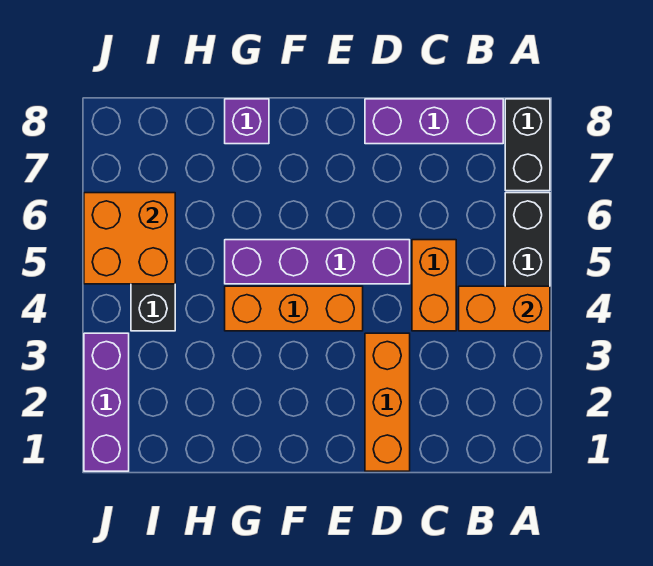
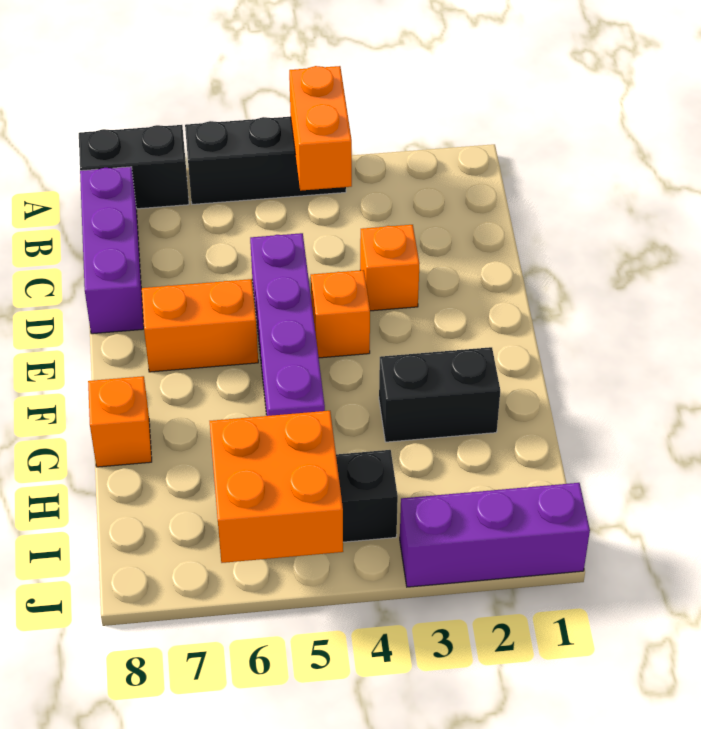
orange brick C4:C5 level 1 -> orange brick E6:E7 level 1
orange brick D1:D3 level 1 -> orange brick D3 level 1
orange brick E4:G4 level 1 -> orange brick E4 level 1
none -> black brick G2:G3 level 1
purple brick G8 level 1 -> orange brick G8 level 1

